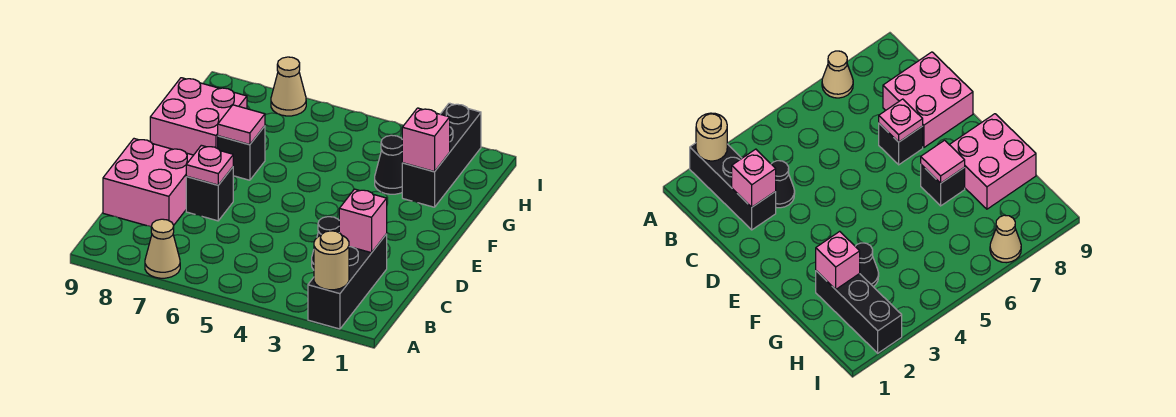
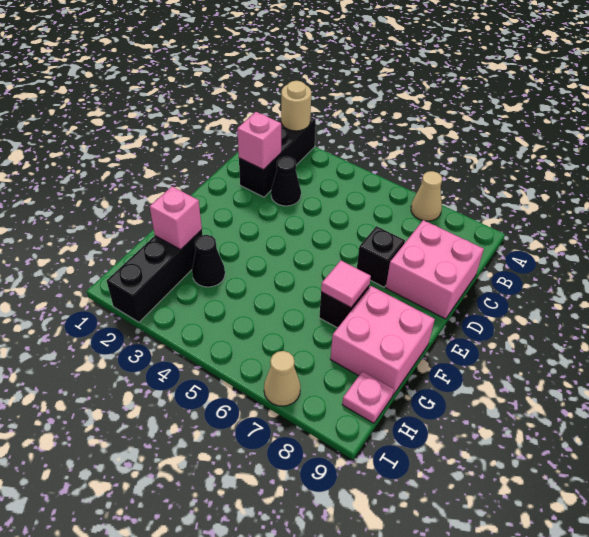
pink plate D7 level 2 -> pink plate H9 level 1

